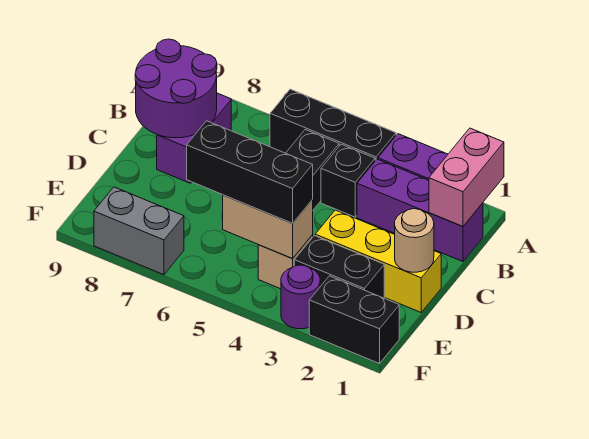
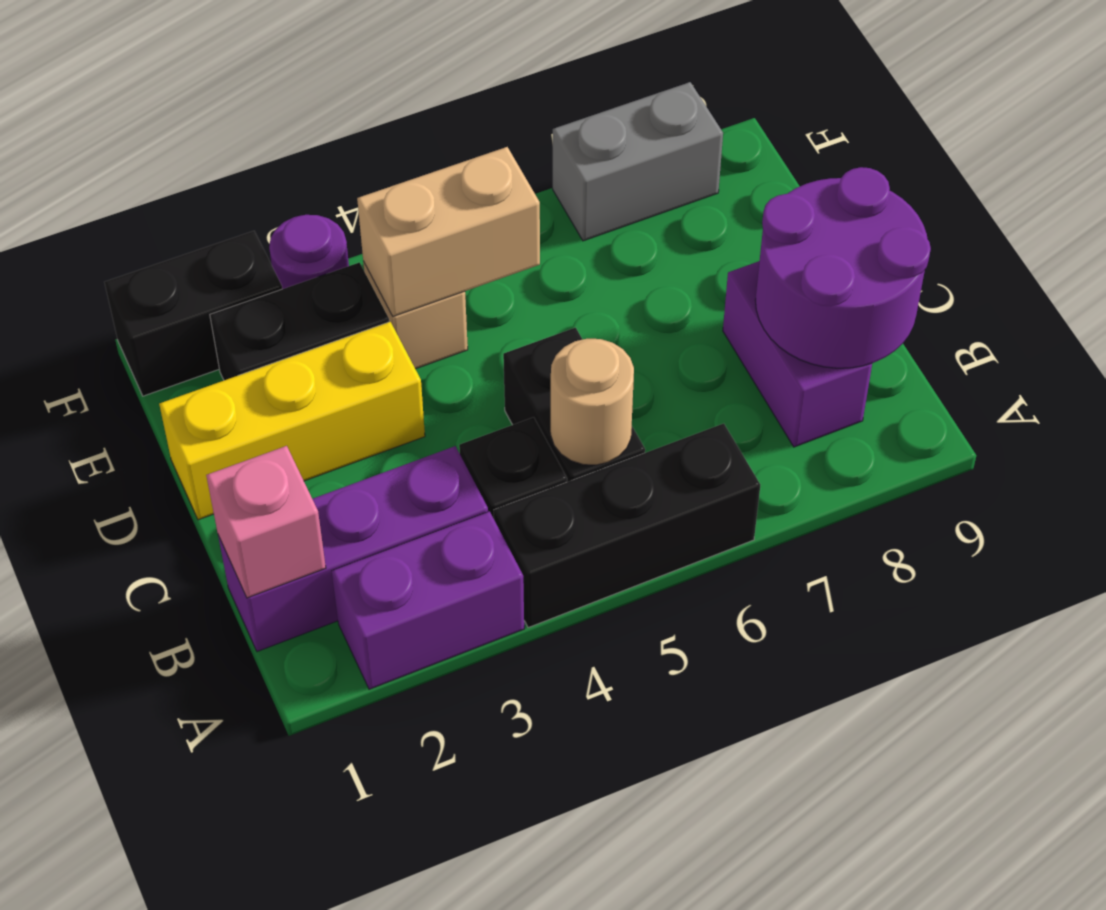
pink brick A1:B1 level 2 -> pink brick B1 level 2
tan round brick D1 level 2 -> tan round brick B5 level 2
black brick E4:E6 level 3 -> none

